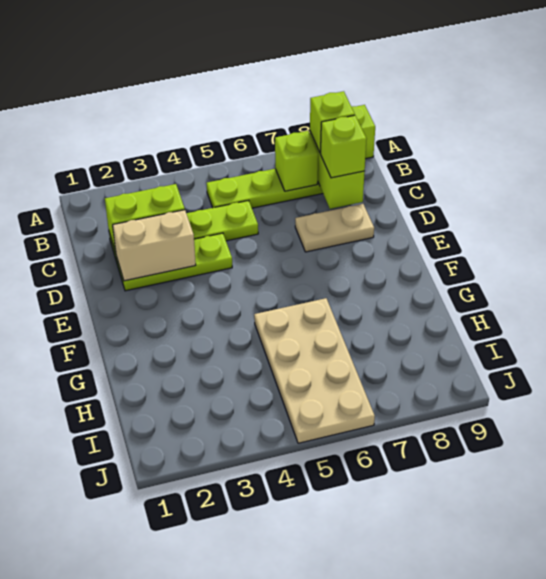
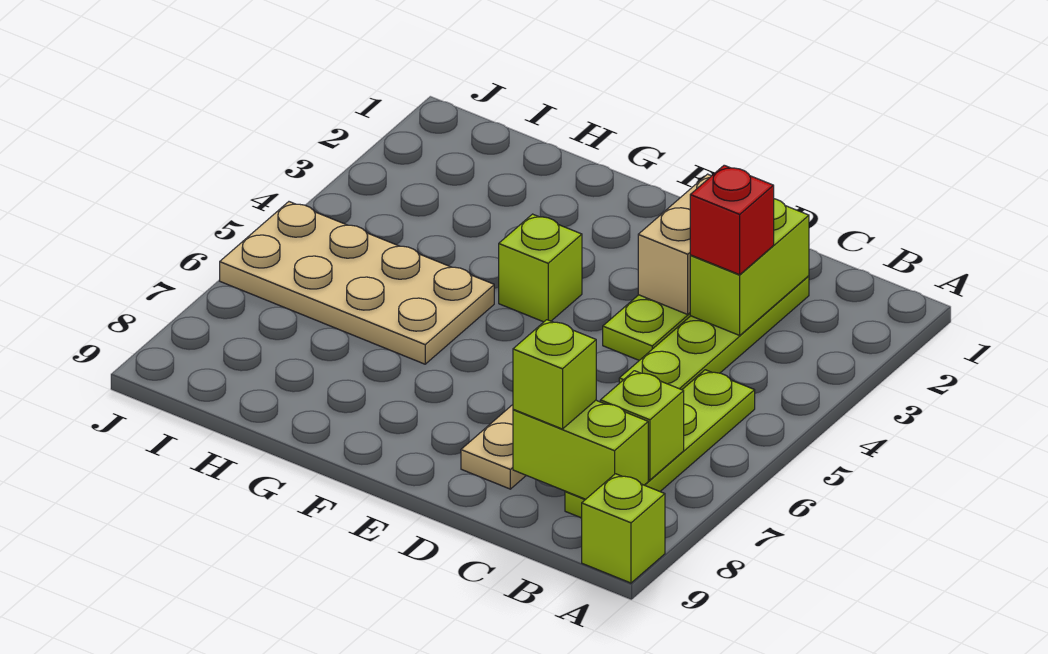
lime brick B8 level 3 -> lime brick F4 level 1
none -> red brick C3 level 3

